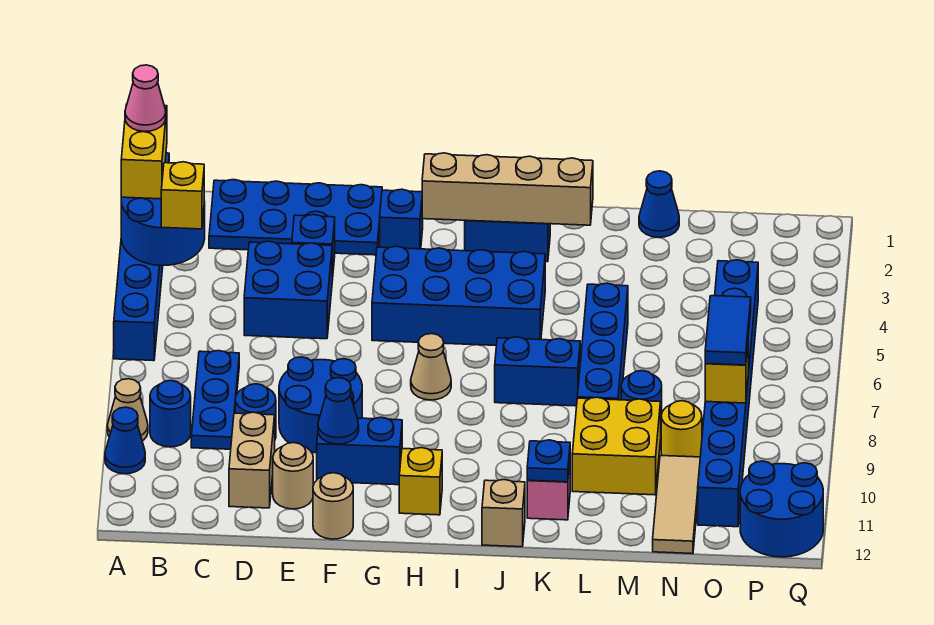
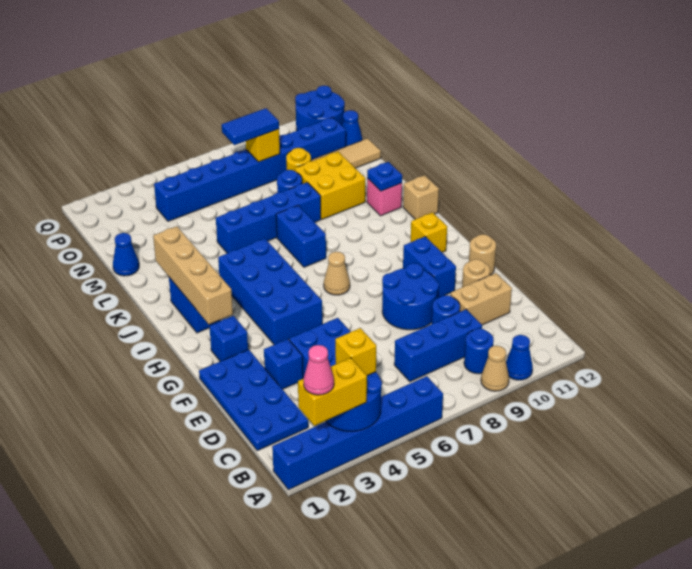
blue plate C7:C9 level 1 -> blue brick C7:C9 level 1
blue cone F10 level 2 -> blue cone O12 level 1

